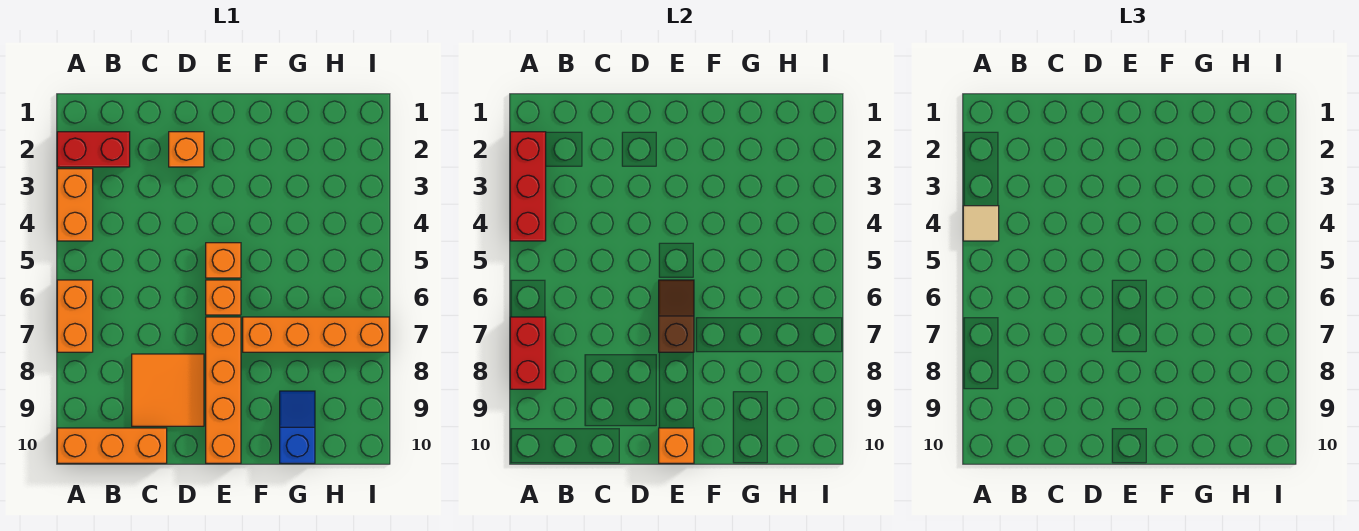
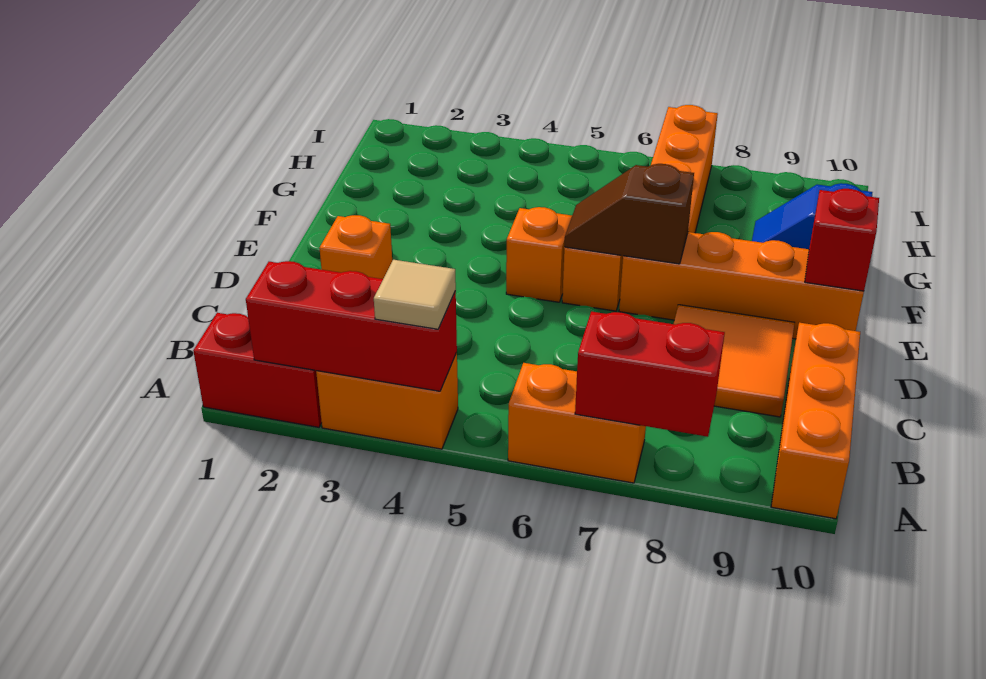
red brick A2:B2 level 1 -> red brick A1:A2 level 1
orange brick E10 level 2 -> red brick E10 level 2

